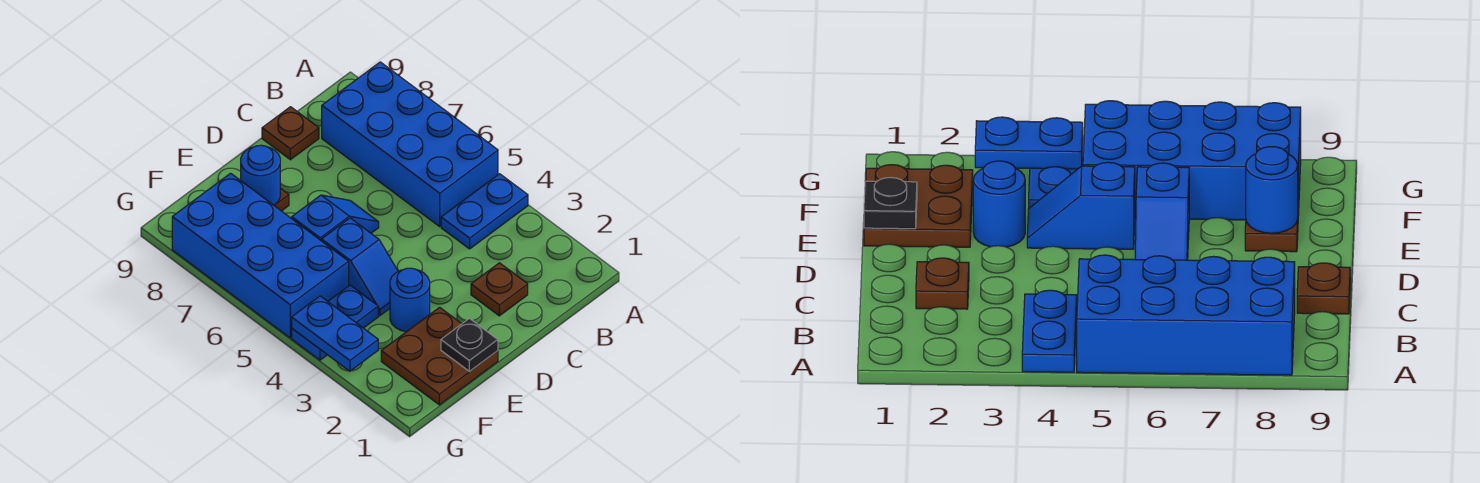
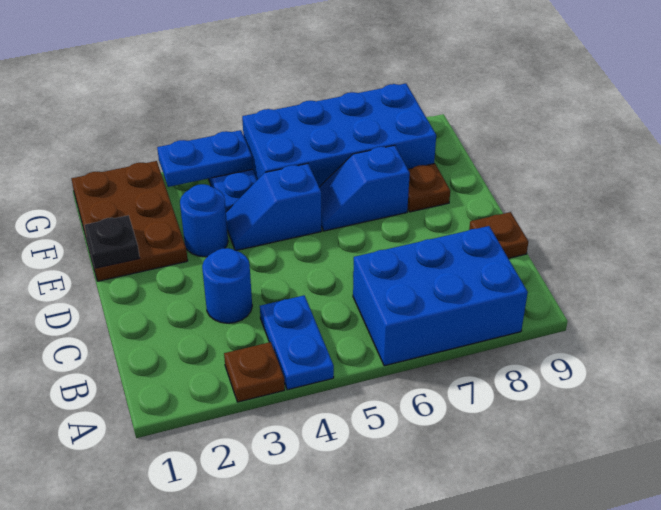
blue brick A5:B8 level 1 -> blue brick A6:B8 level 1
brown plate C2 level 1 -> brown plate A3 level 1
blue slope D6:E6 level 1 top E -> blue slope E6:E7 level 1 top 7
brown plate E1:F2 level 1 -> brown plate E1:G2 level 1
blue round brick E8 level 2 -> blue round brick C3 level 1

